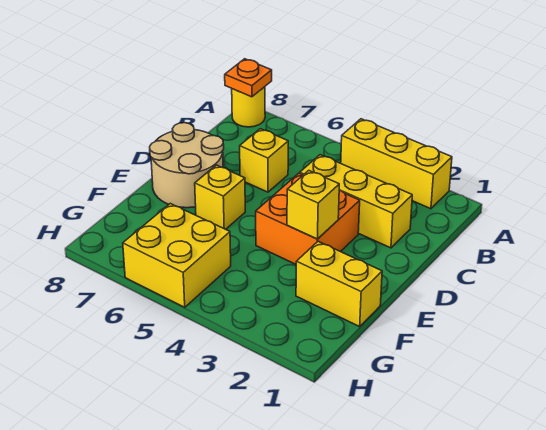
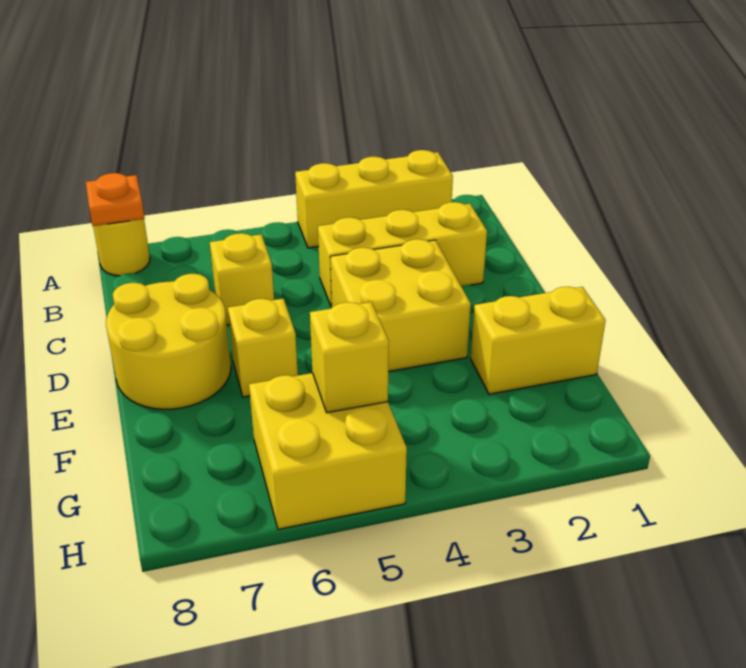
orange brick D3:E4 level 1 -> yellow brick D3:E4 level 1
tan round brick D7:E8 level 1 -> yellow round brick D7:E8 level 1
yellow brick E3 level 2 -> yellow brick G5 level 2

